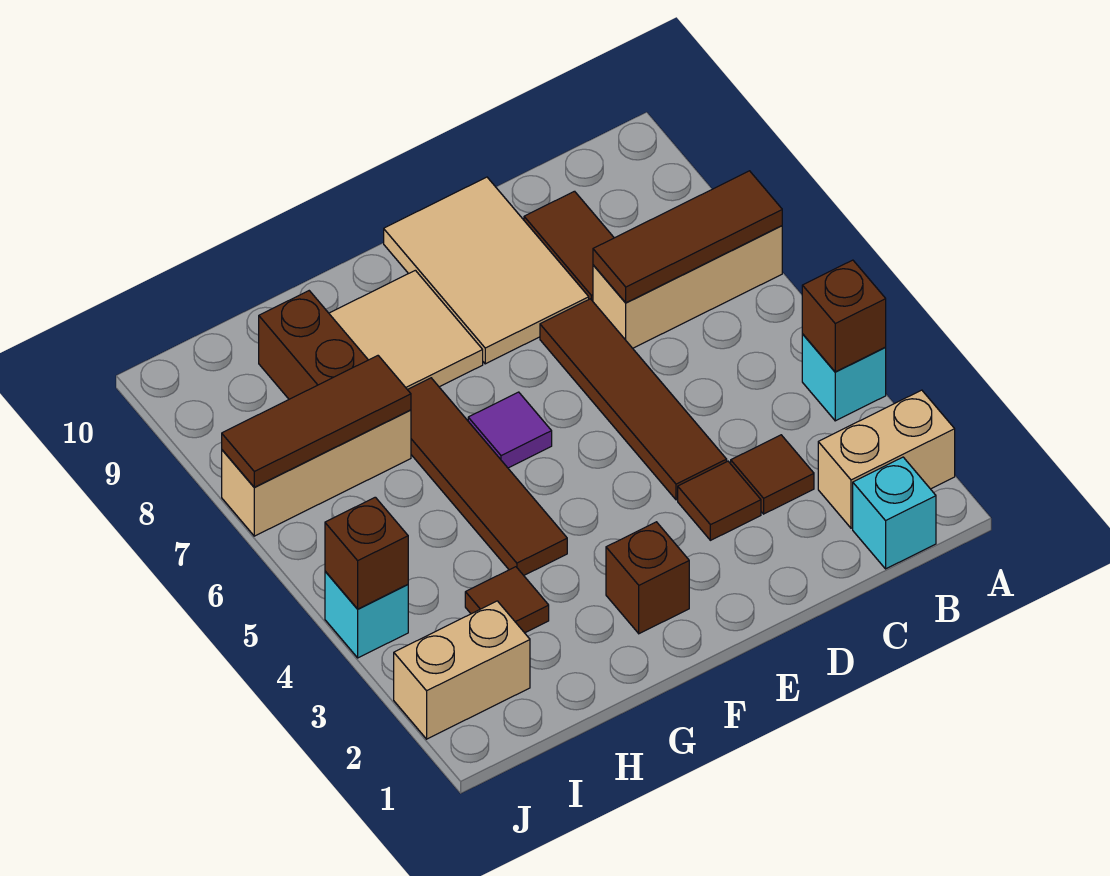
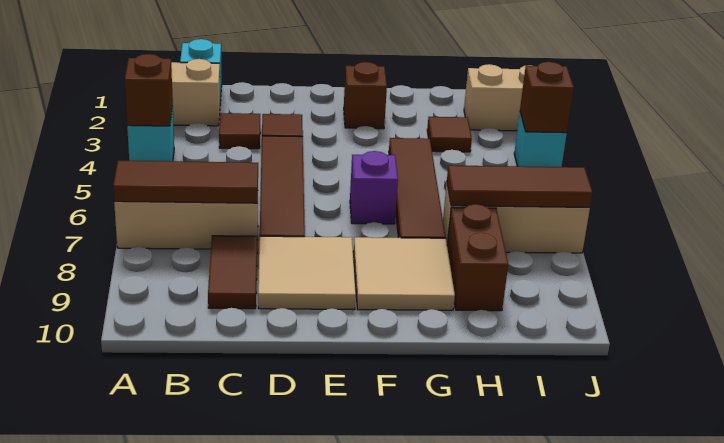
tan tile D8:E10 level 1 -> tan tile D8:E9 level 1
purple tile F6 level 1 -> purple brick F6 level 1

